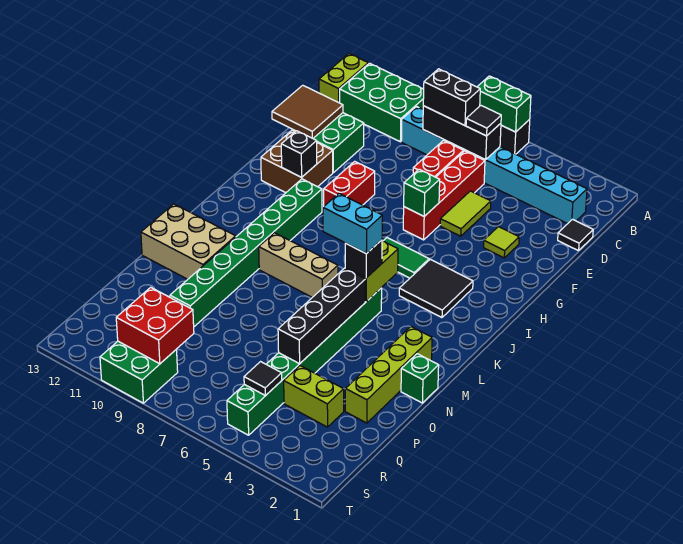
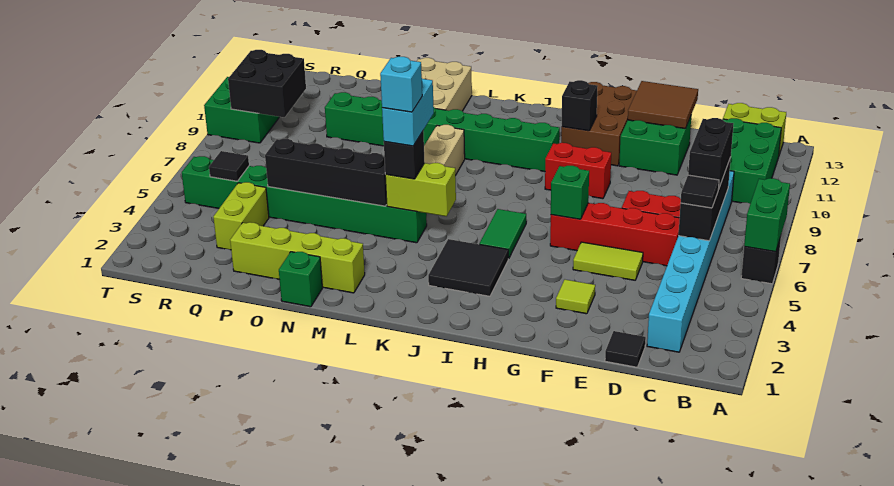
brown brick G11:H12 level 1 -> brown brick G11:H13 level 1
none -> cyan brick L5 level 5
red brick R9:S10 level 2 -> black brick R9:S10 level 2

